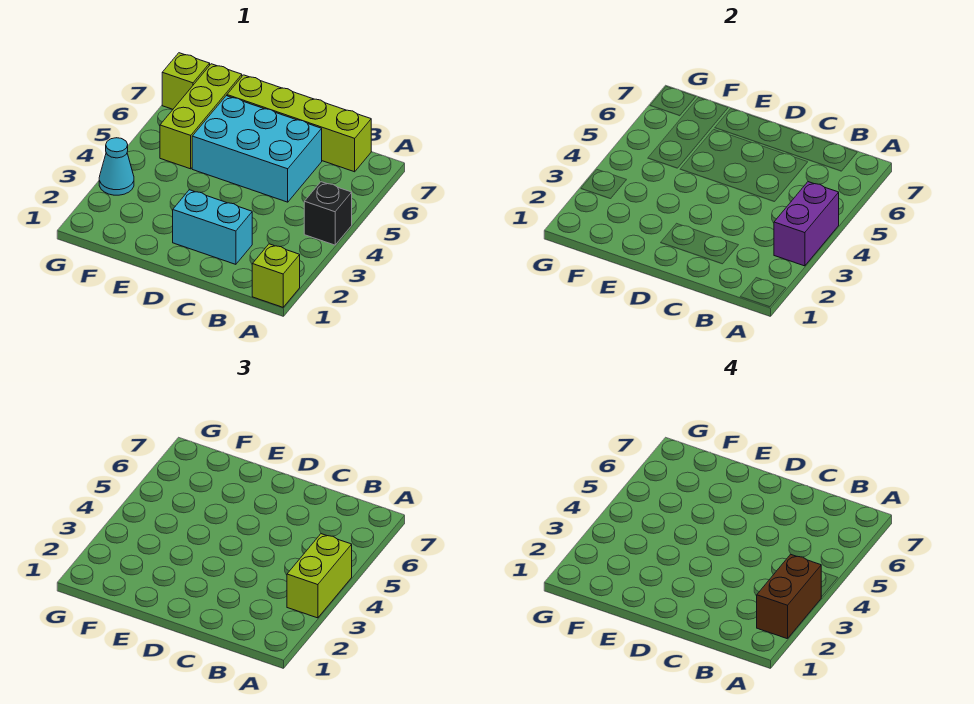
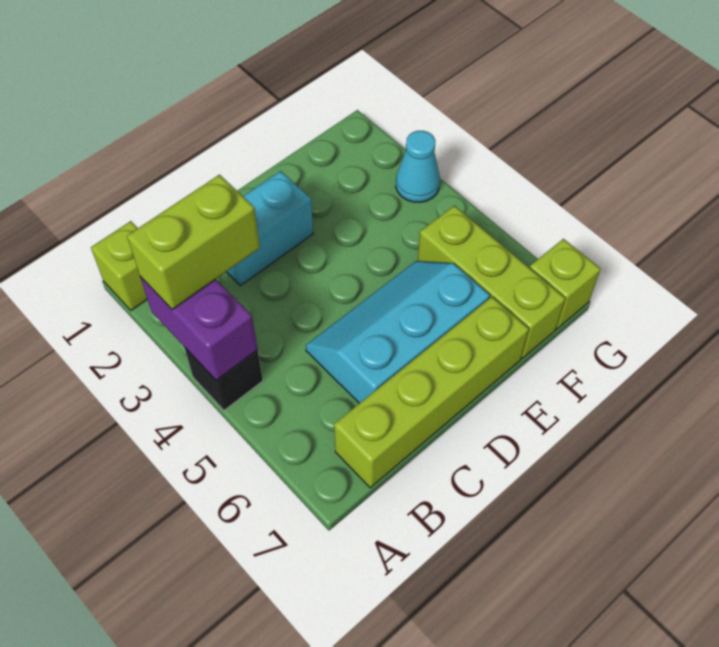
brown brick A2:A3 level 4 -> none
lime brick A3:A4 level 3 -> lime brick A3:B3 level 3
cyan brick C5:E6 level 1 -> cyan slope C5:E6 level 1 top 6

